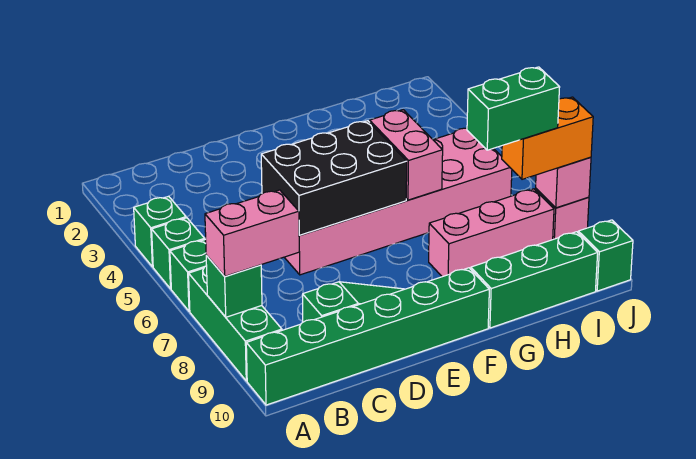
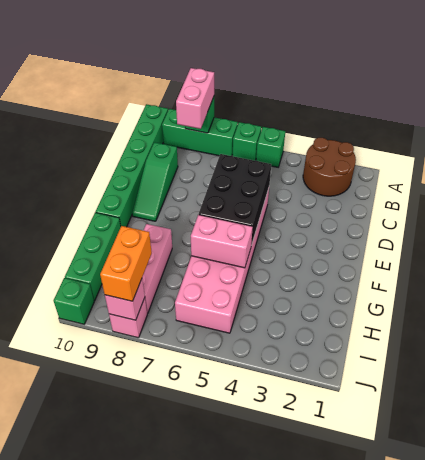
none -> brown round brick A2:B3 level 1
green brick A4 level 1 -> none
green brick H8:I8 level 4 -> none

